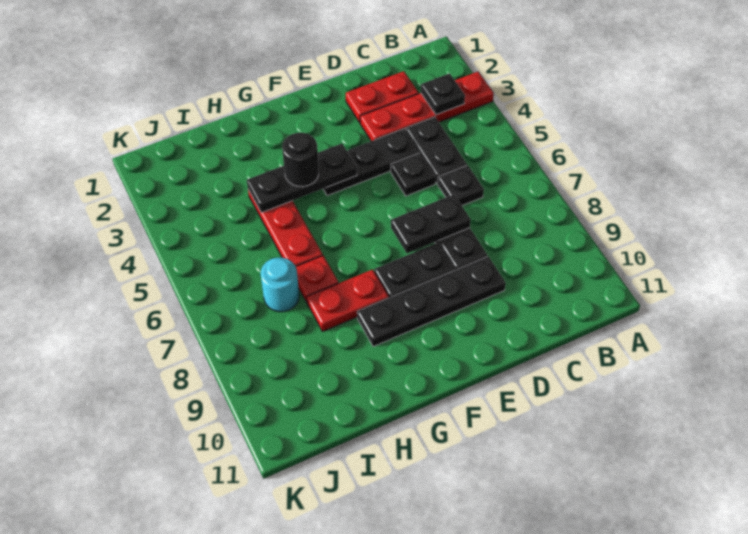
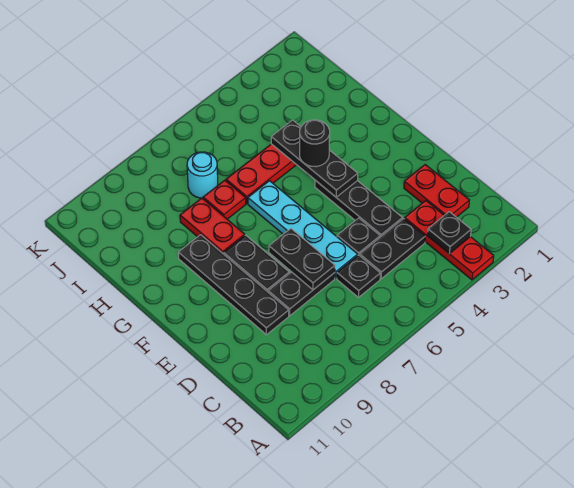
red plate A3:D3 level 1 -> red plate A3:C3 level 1
none -> cyan plate D6:G6 level 1

